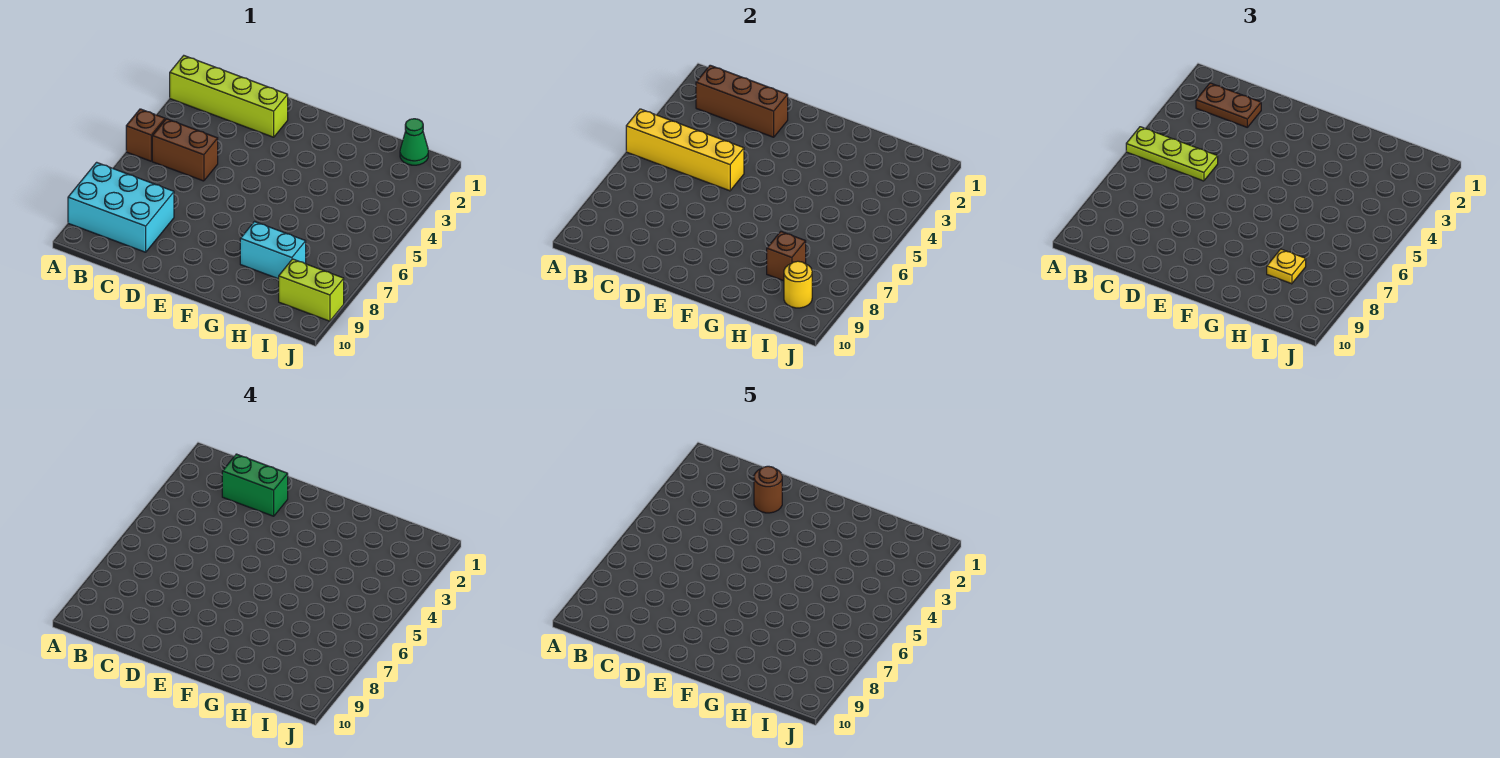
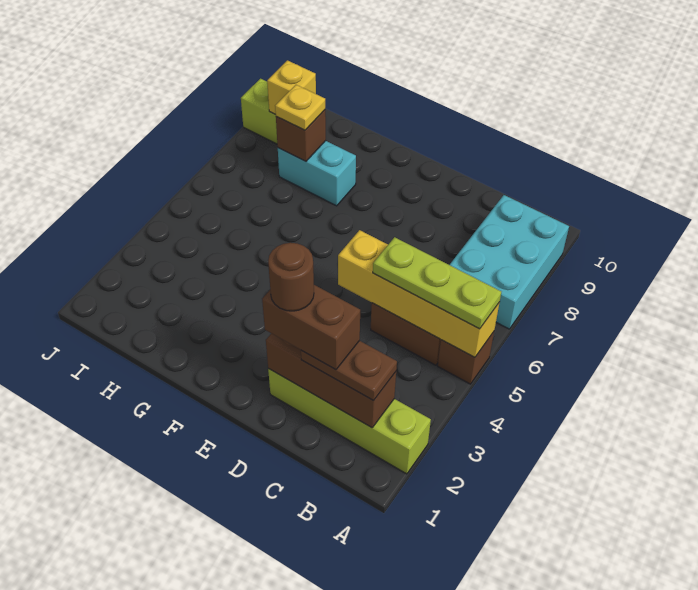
cyan brick A8:C9 level 1 -> cyan brick A7:B9 level 1
green brick C2:D2 level 4 -> brown brick C2:D2 level 4
green cone I1 level 1 -> none
yellow round brick I9 level 2 -> yellow brick I9 level 2

